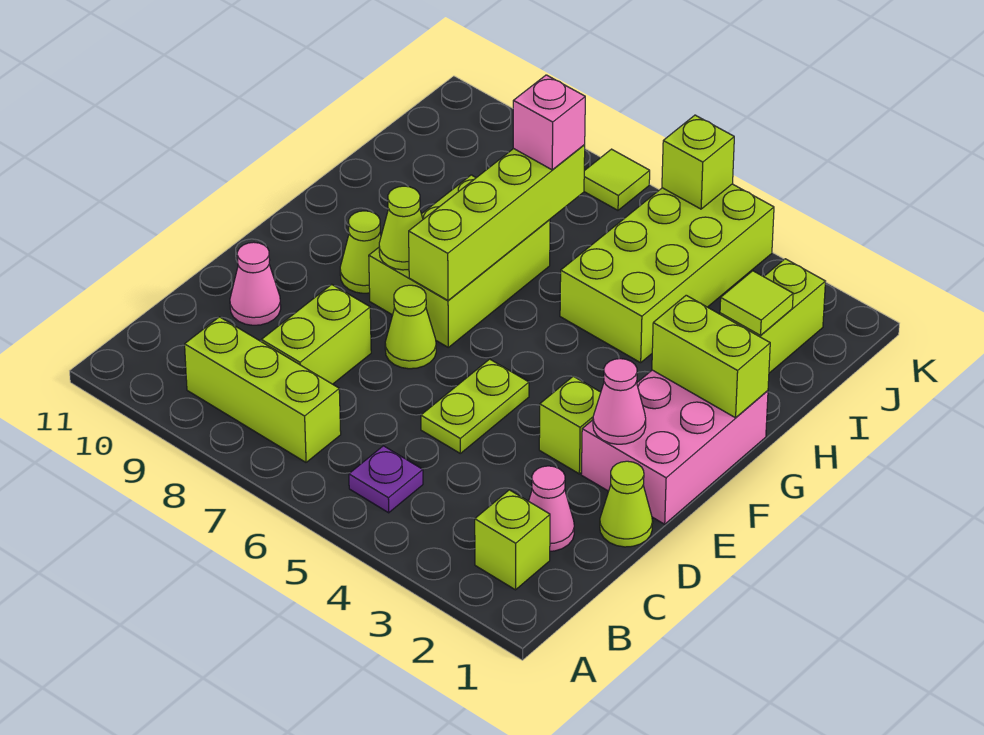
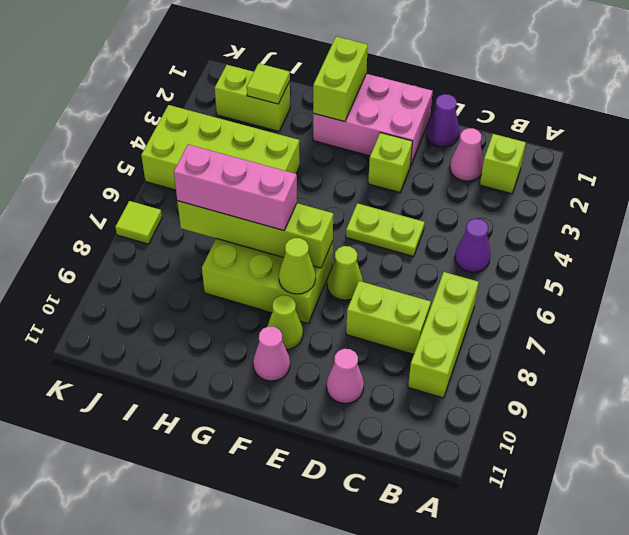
purple plate B5 level 1 -> purple cone B5 level 1
lime cone D1 level 1 -> purple cone D1 level 1
pink cone E2 level 2 -> pink cone F10 level 1
pink brick I7 level 3 -> pink brick G7:I7 level 3
lime brick K5 level 2 -> none

